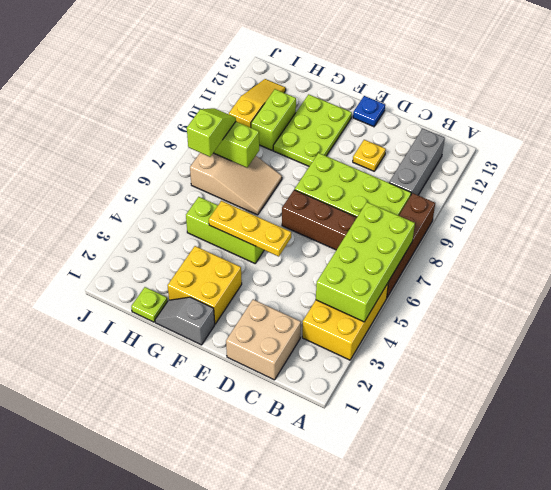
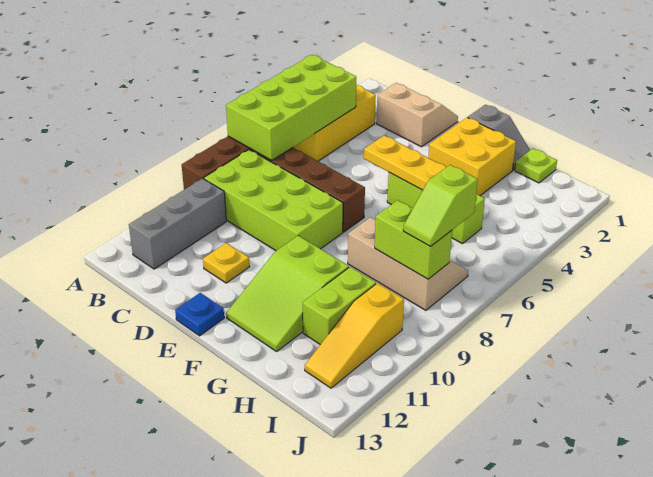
tan brick C1:D2 level 1 -> tan slope C1:D2 level 1 top 2
lime plate F10:G12 level 1 -> lime slope F10:G12 level 1 top 10
tan slope G7:I8 level 1 top I -> tan slope G7:I8 level 1 top 8

